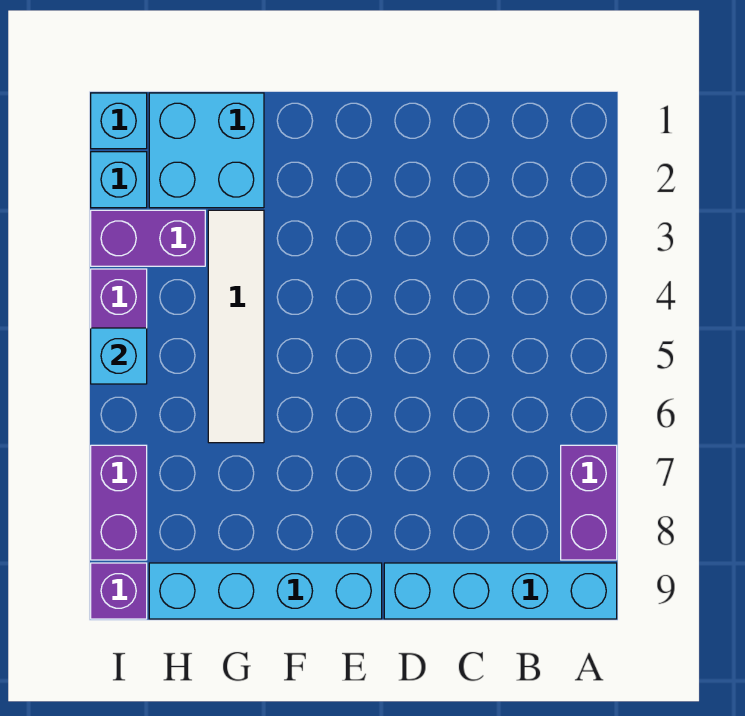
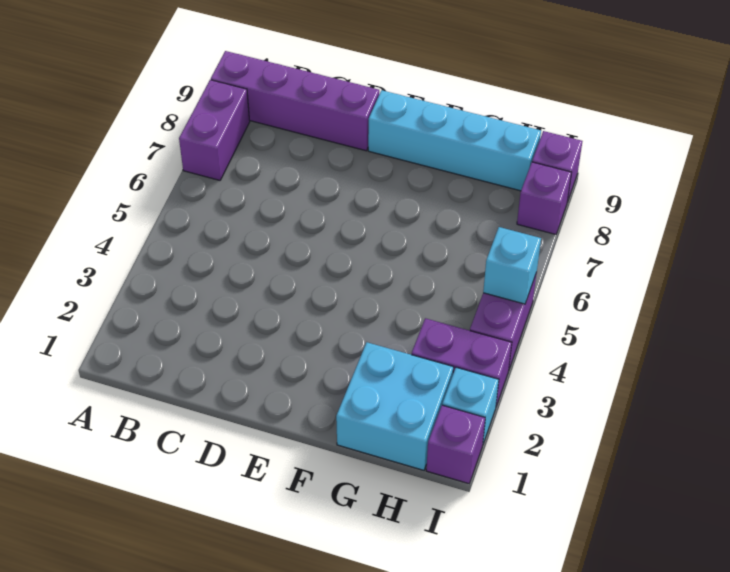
cyan brick A9:D9 level 1 -> purple brick A9:D9 level 1
white tile G3:G6 level 1 -> none
cyan brick I1 level 1 -> purple brick I1 level 1
purple brick I7:I8 level 1 -> purple brick I8 level 1

